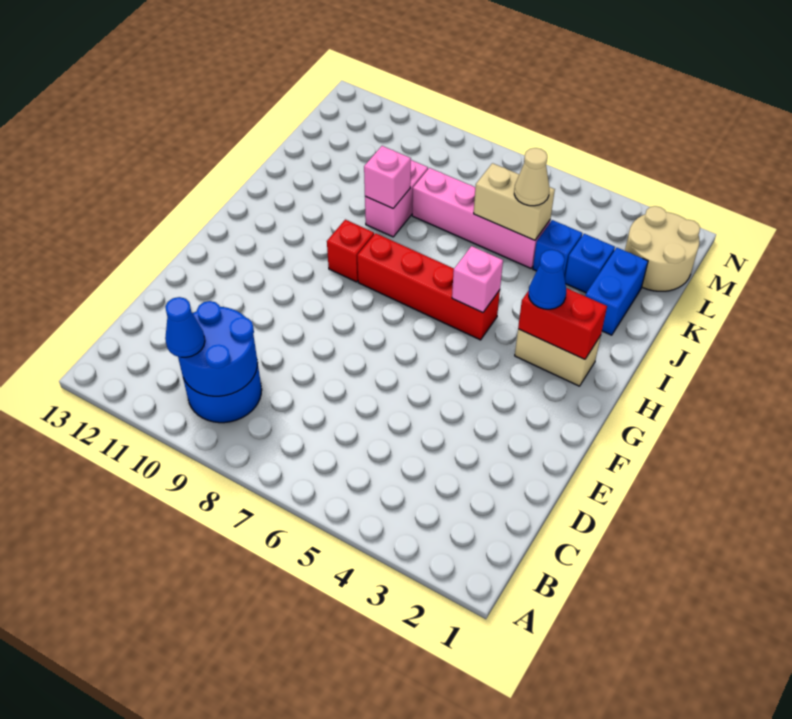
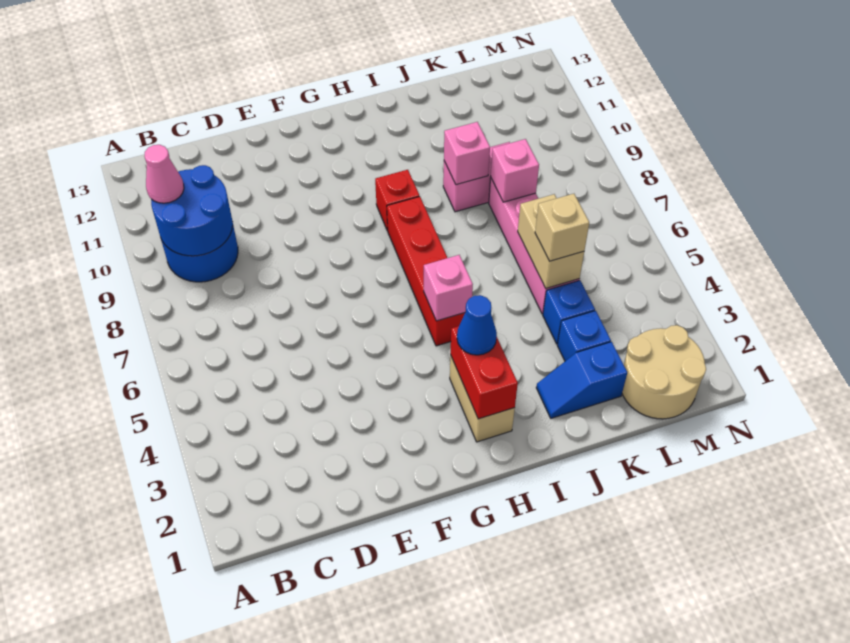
blue cone B10 level 3 -> pink cone B10 level 3
blue brick J2:K2 level 1 -> blue slope J2:K2 level 1 top K
tan cone K5 level 3 -> tan brick K5 level 3
none -> pink brick K8 level 2

